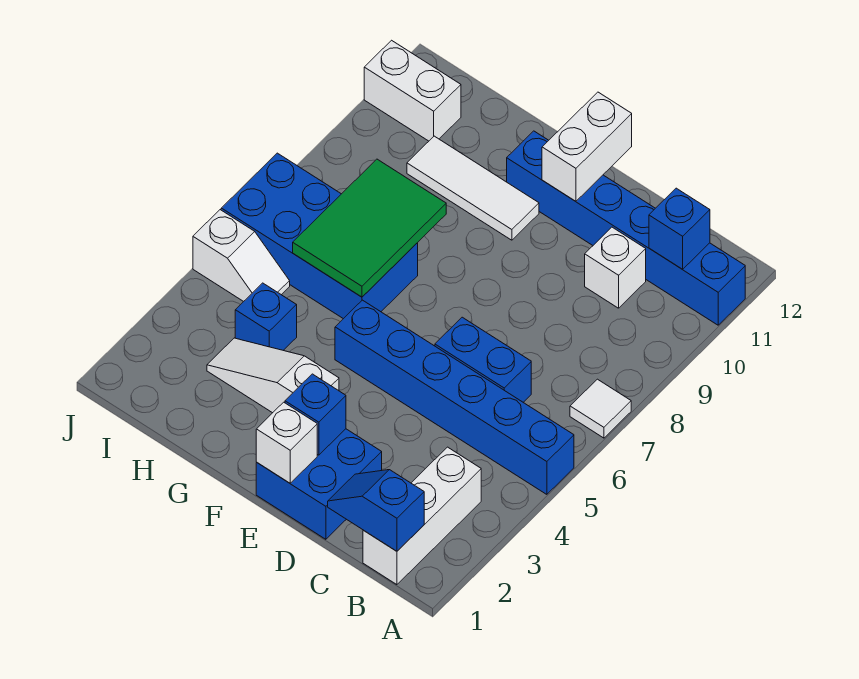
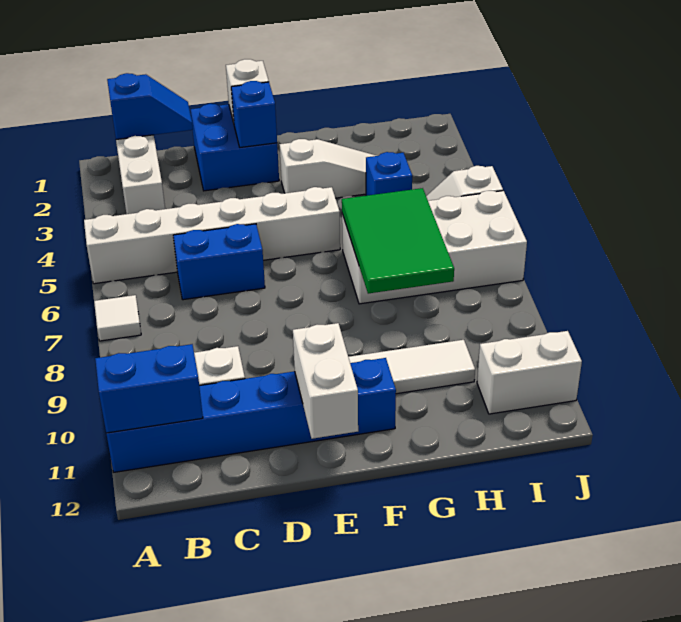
blue brick A5:F5 level 1 -> white brick A5:F5 level 1
blue brick B11 level 2 -> blue brick A11:B11 level 2
blue brick G6:J7 level 1 -> white brick G6:J7 level 1

